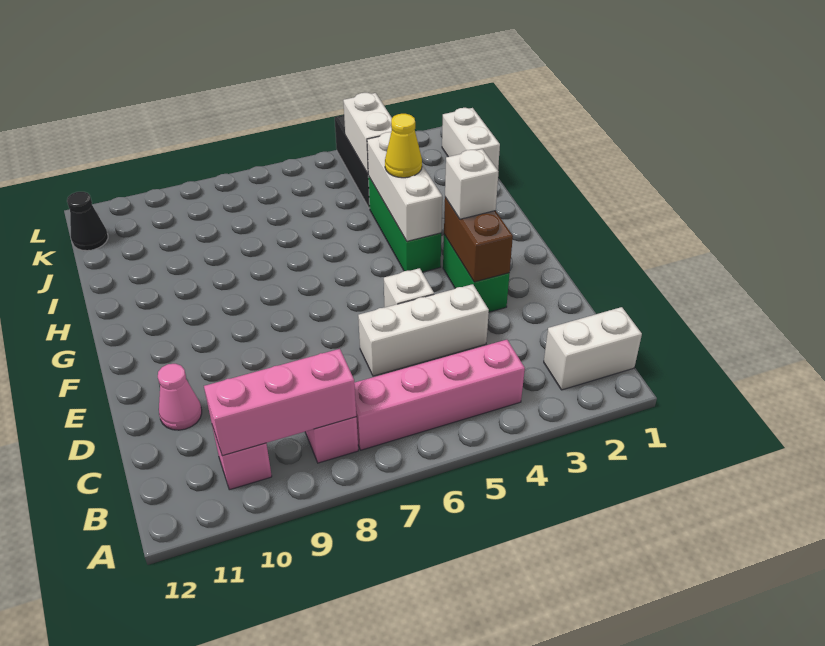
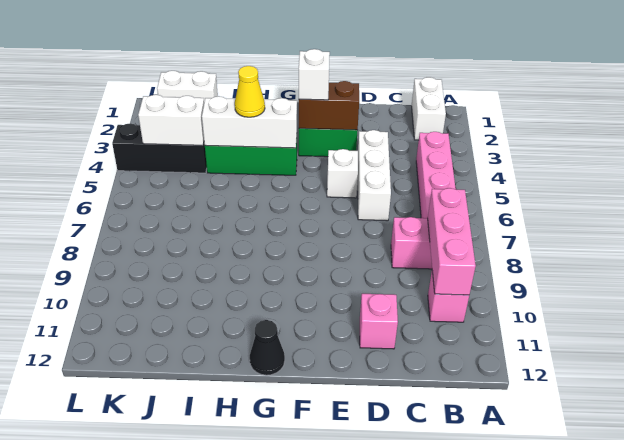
pink cone D11 level 1 -> pink brick D11 level 1
black cone K12 level 1 -> black cone G12 level 1

